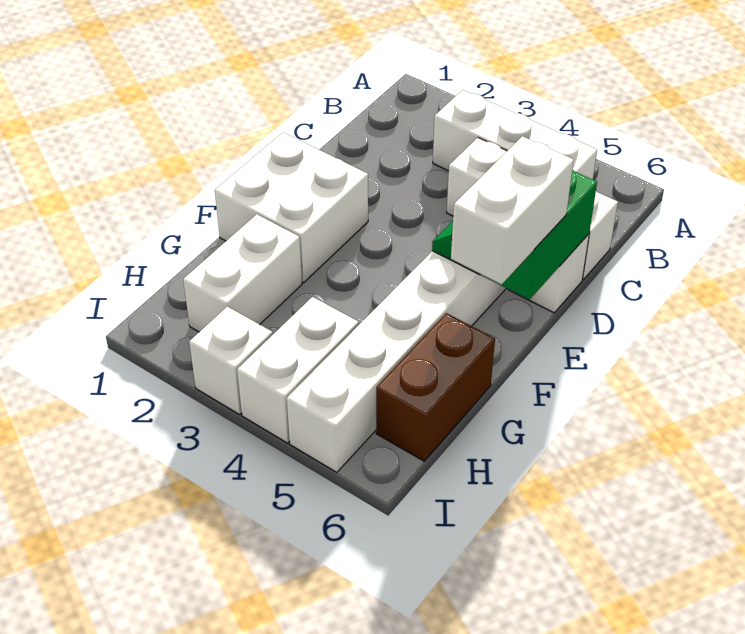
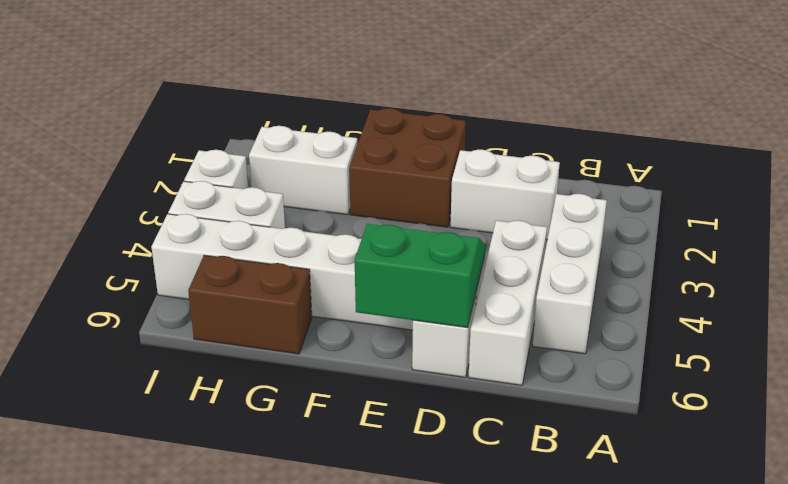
white brick E1:F2 level 1 -> brown brick E1:F2 level 1
white brick E6:F6 level 3 -> white brick C2:D2 level 1

